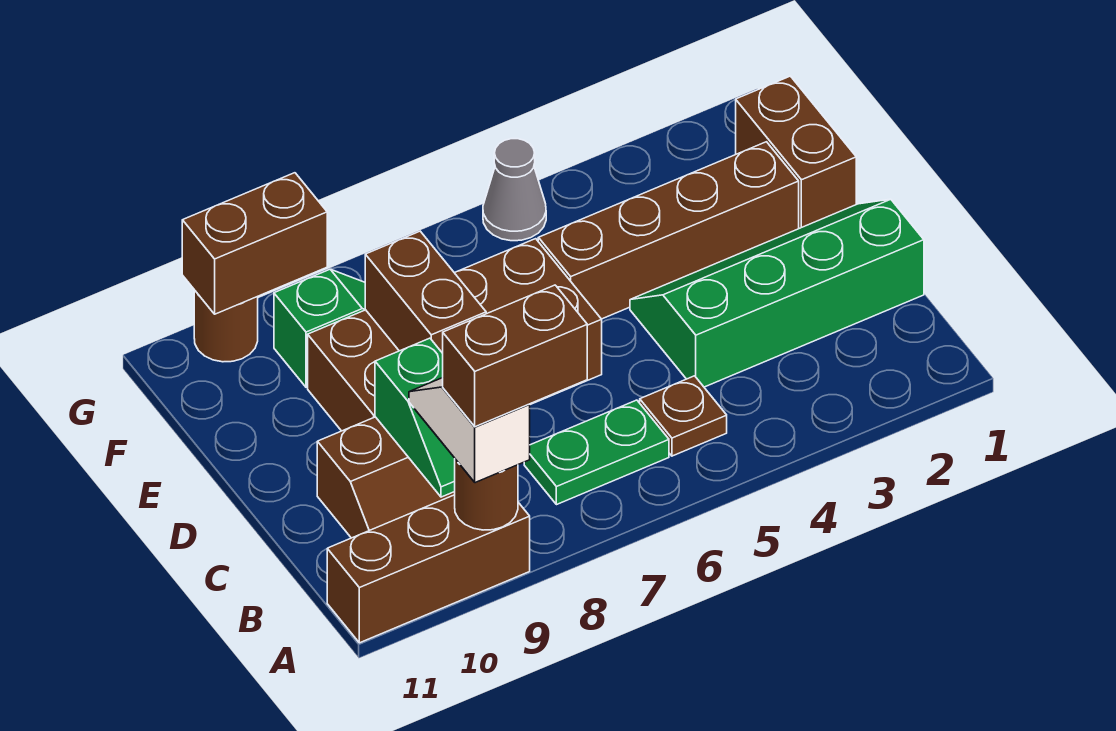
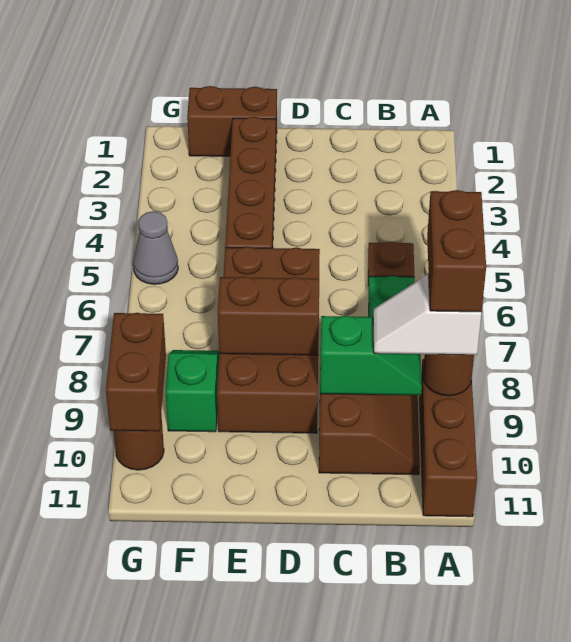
green slope C1:D4 level 1 top C -> none

